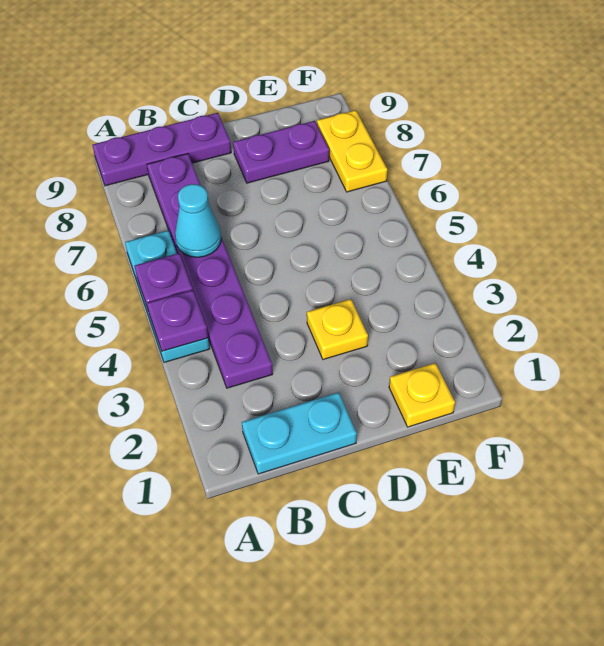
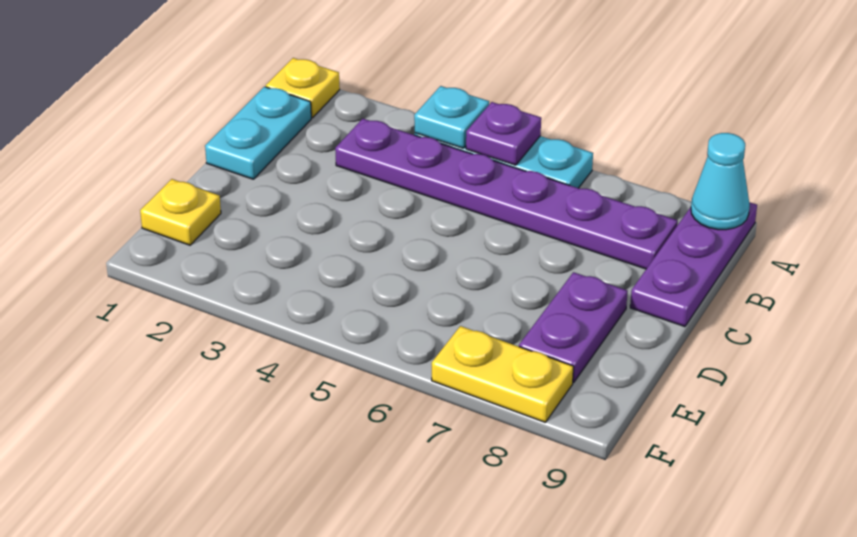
purple plate A4 level 2 -> cyan plate A4 level 2
cyan cone B6 level 2 -> cyan cone A9 level 2
yellow plate D3 level 1 -> yellow plate A1 level 1

